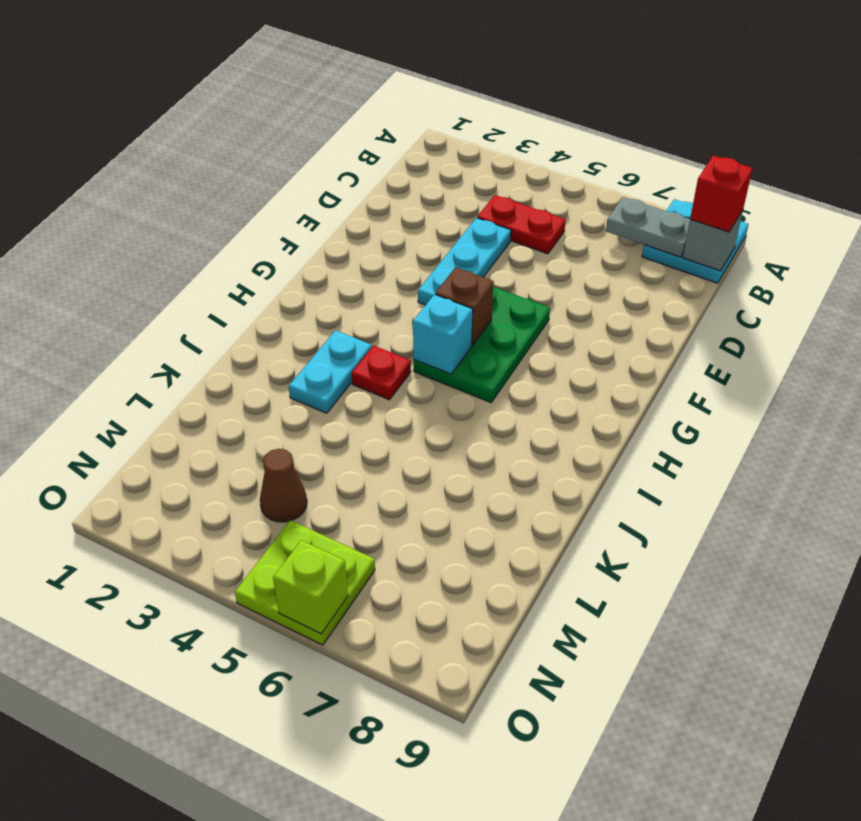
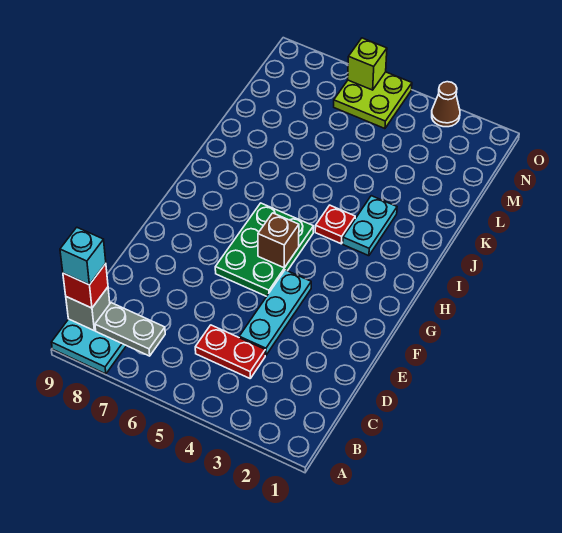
cyan brick H5 level 2 -> cyan brick B9 level 4
brown cone M4 level 1 -> brown cone O3 level 1

